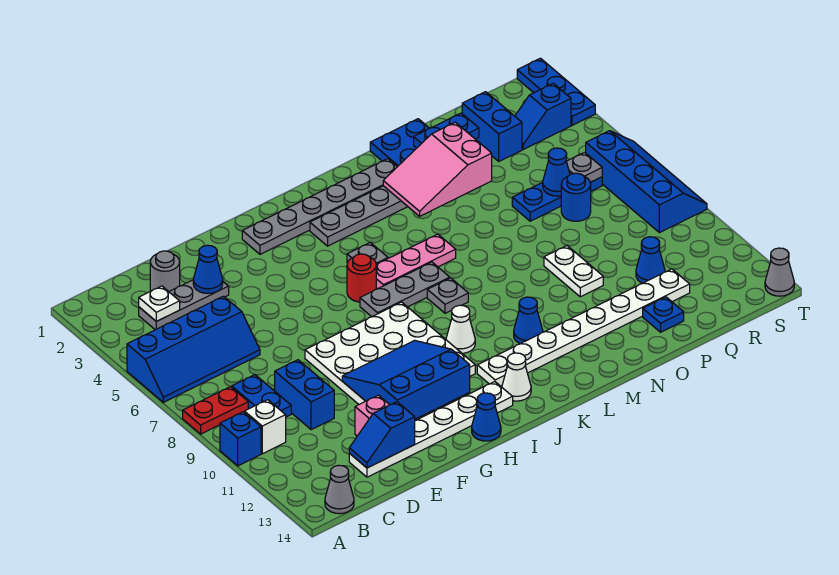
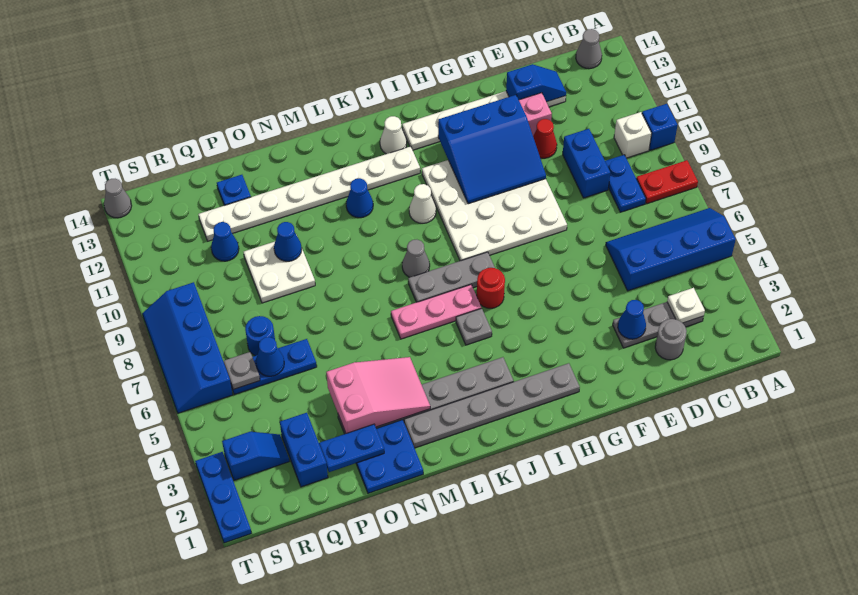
none -> red cone E11 level 1
blue cone H14 level 1 -> blue cone O10 level 2
grey plate K8 level 1 -> grey cone K8 level 1
white plate O9:O10 level 1 -> white plate O9:P10 level 1

